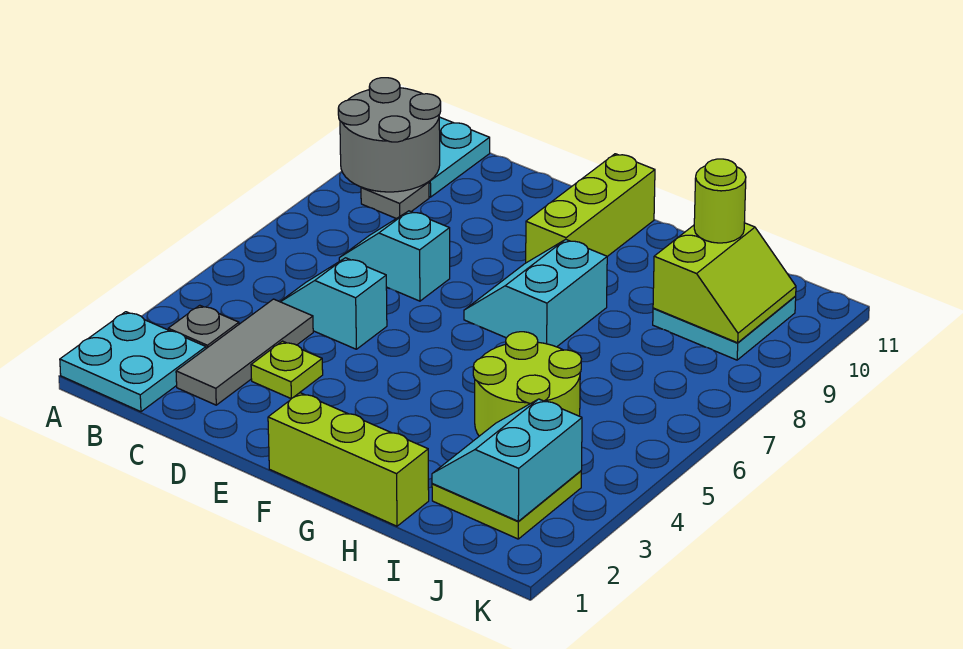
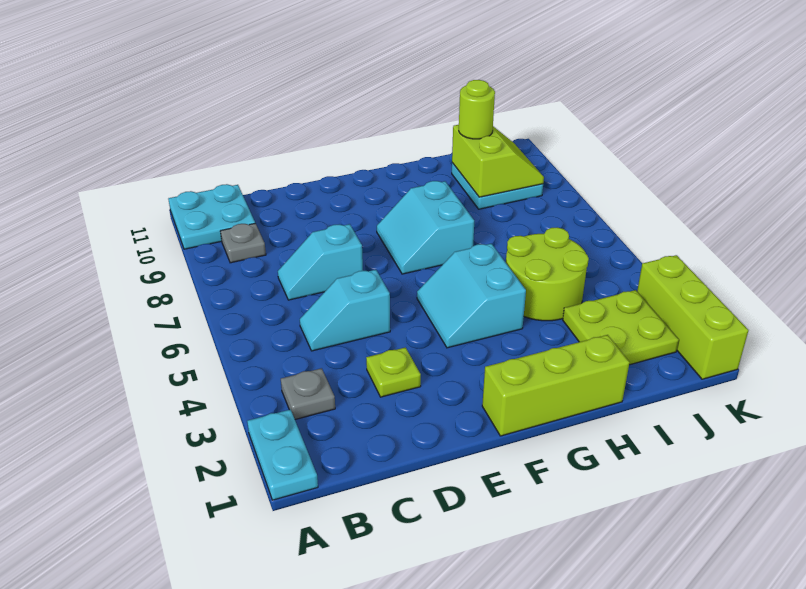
cyan plate A1:B2 level 1 -> cyan plate A1:A2 level 1
grey round brick A9:B10 level 2 -> none
grey tile C2:C4 level 1 -> none
lime brick F9:F11 level 1 -> lime brick K1:K3 level 1
cyan slope I2:J3 level 2 top J -> cyan slope F4:G5 level 1 top G

